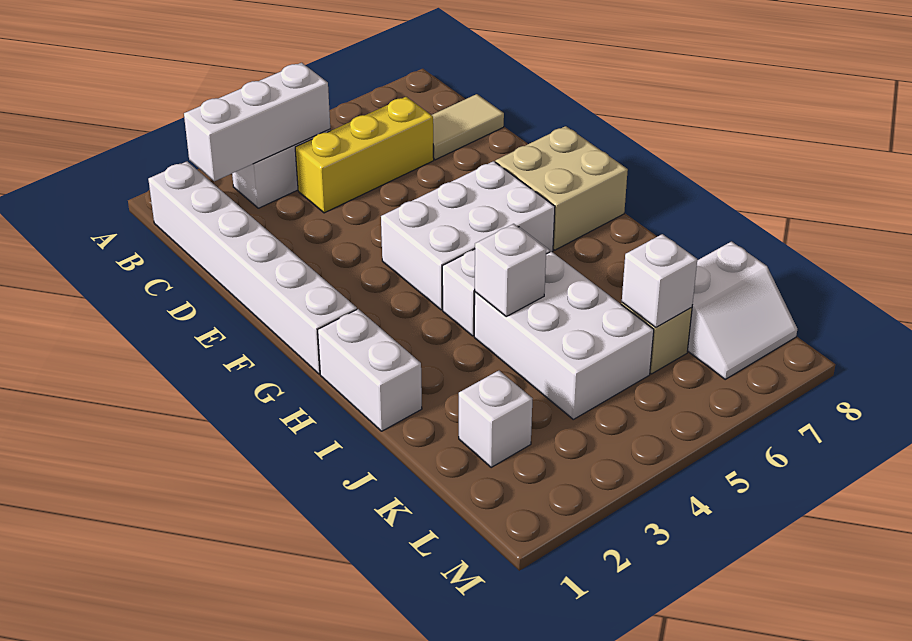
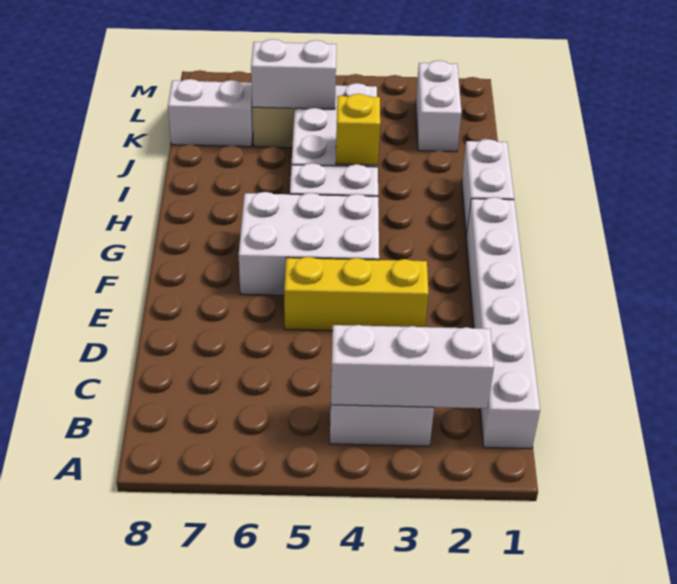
yellow brick C4:C6 level 1 -> yellow brick E3:E5 level 1
tan tile C7:C8 level 1 -> none
tan brick F7:G8 level 1 -> none
white brick I4 level 2 -> yellow brick I4 level 2
white brick K2 level 1 -> white brick K2:L2 level 1
white brick K6 level 2 -> white brick K5:K6 level 2

